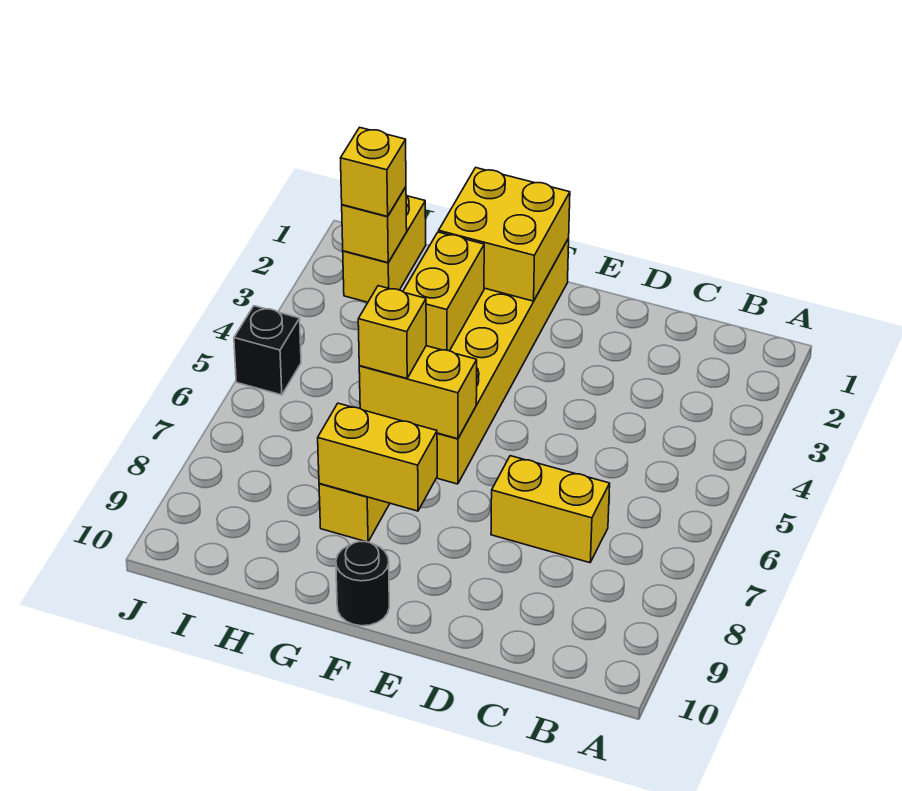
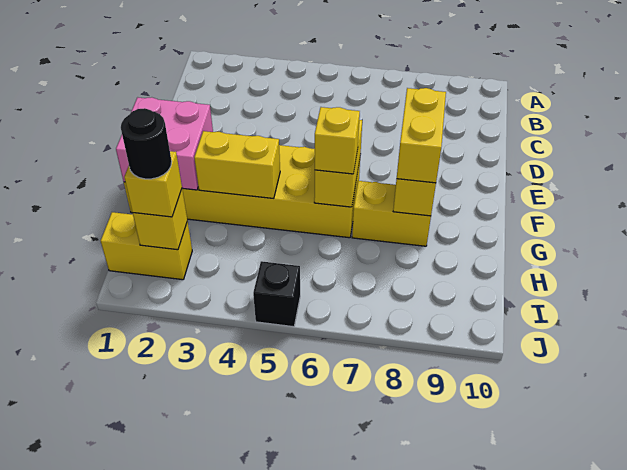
yellow brick C7:D7 level 1 -> yellow brick F8:G8 level 3
yellow brick F1:G2 level 2 -> pink brick F1:G2 level 2
black round brick F10 level 1 -> black round brick I2 level 4

